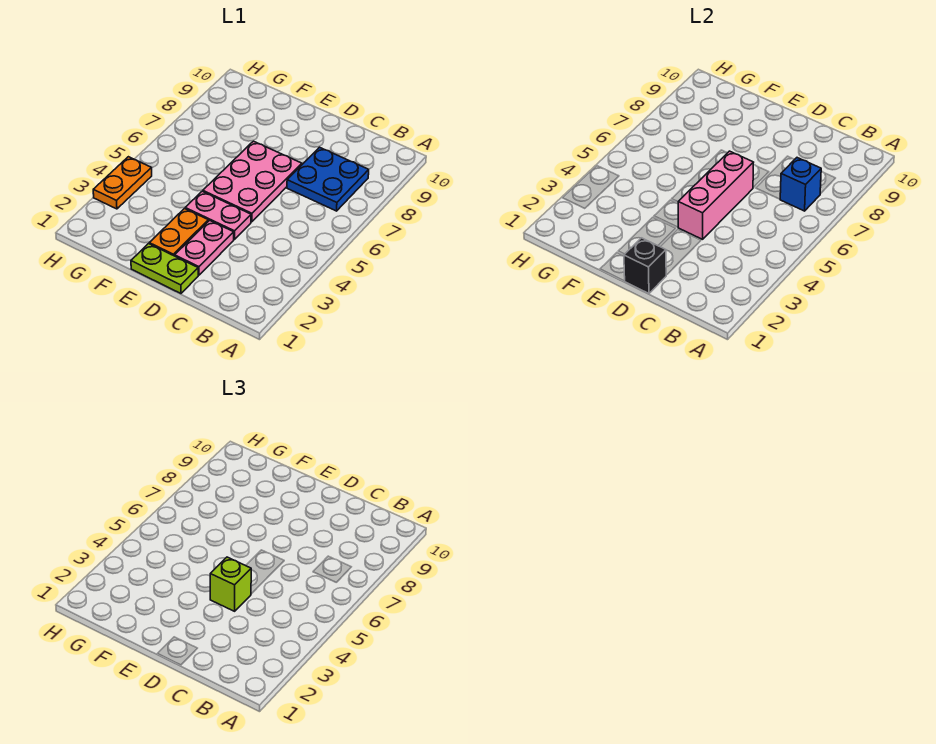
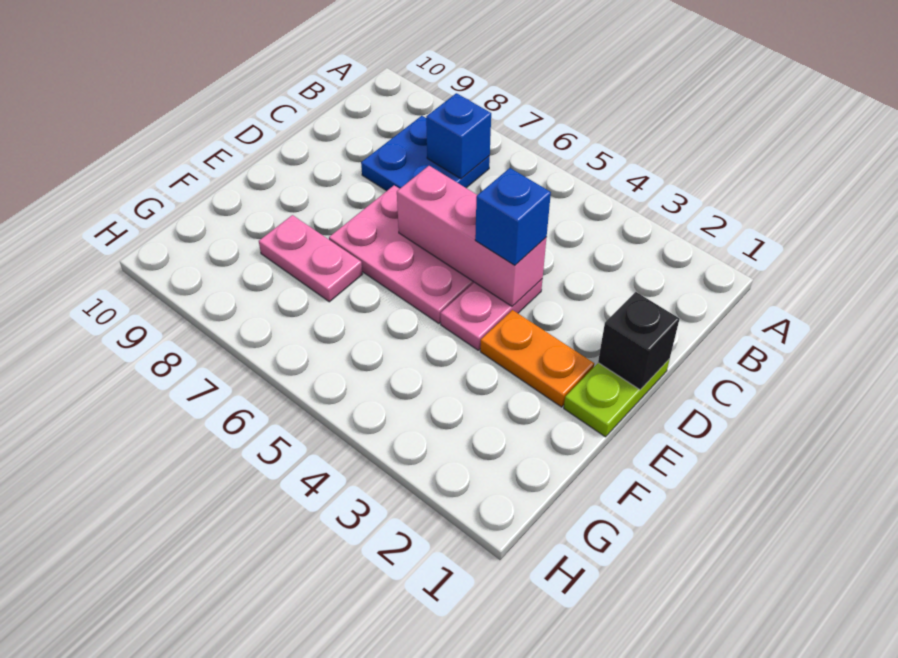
pink plate D2:D3 level 1 -> pink plate F7:F8 level 1
lime brick D4 level 3 -> blue brick D4 level 3
orange plate H3:H4 level 1 -> none

